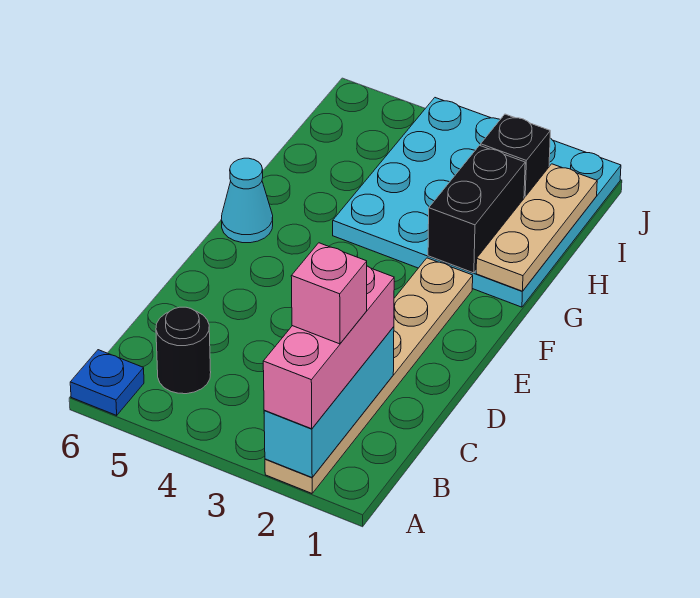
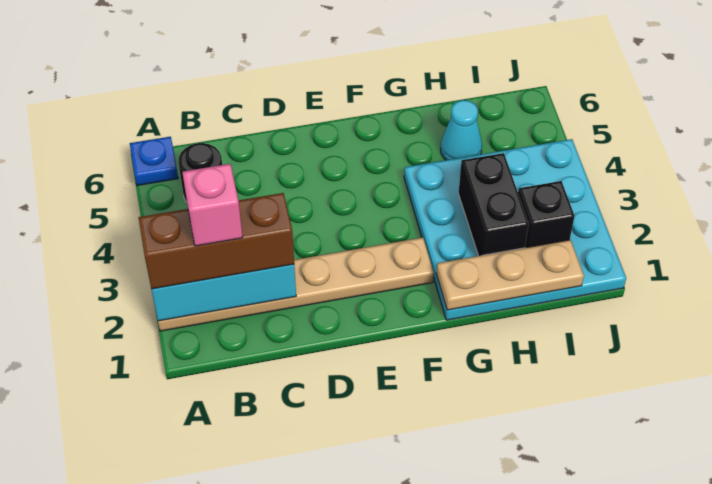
pink brick A2:C2 level 3 -> brown brick A2:C2 level 3
cyan cone F6 level 1 -> cyan cone H5 level 1
black brick G2:H2 level 2 -> black brick H2:H3 level 2

